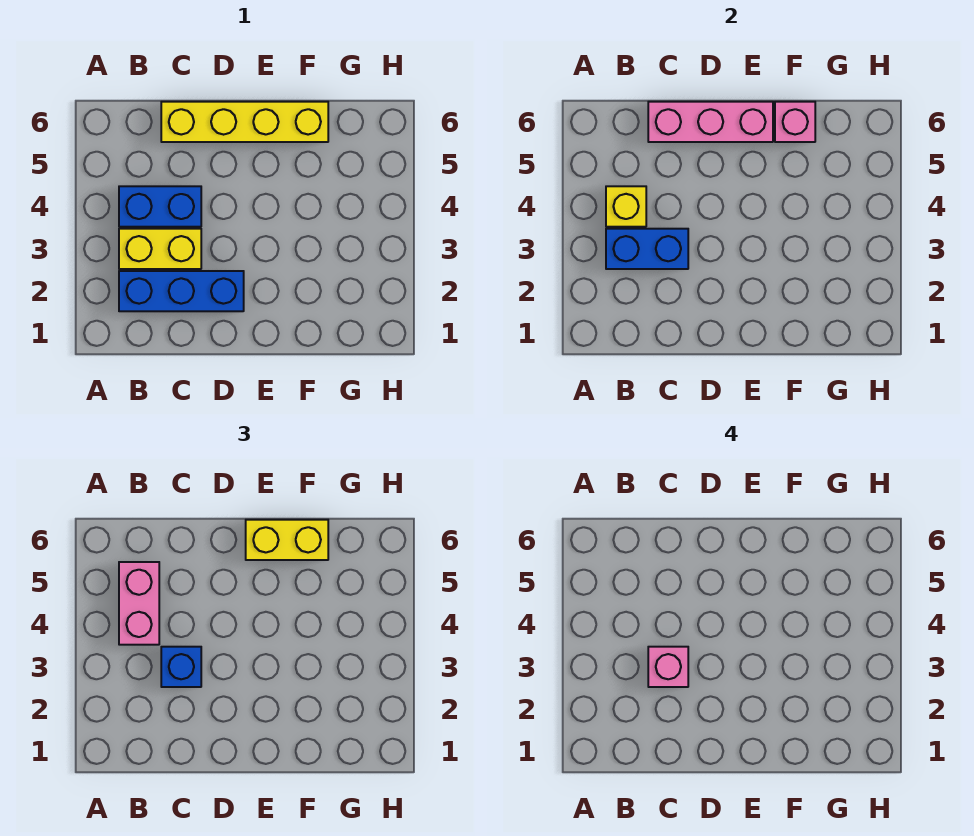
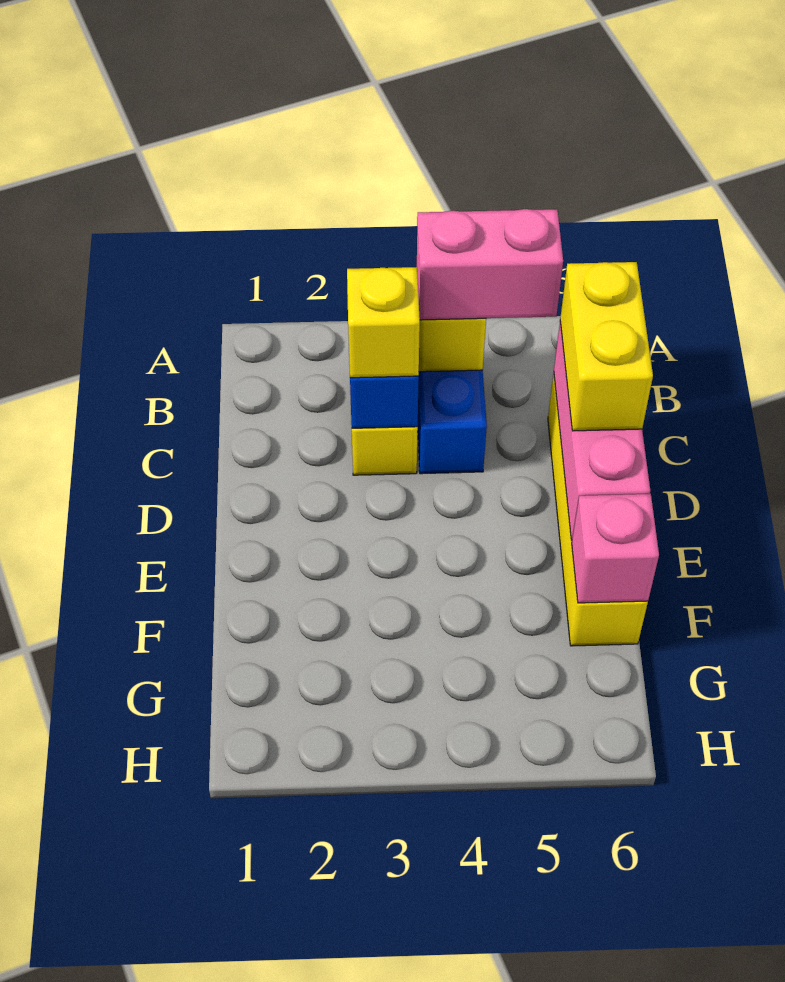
blue brick B2:D2 level 1 -> none
blue brick C3 level 3 -> yellow brick C3 level 3
pink brick C3 level 4 -> none
yellow brick E6:F6 level 3 -> yellow brick C6:D6 level 3

